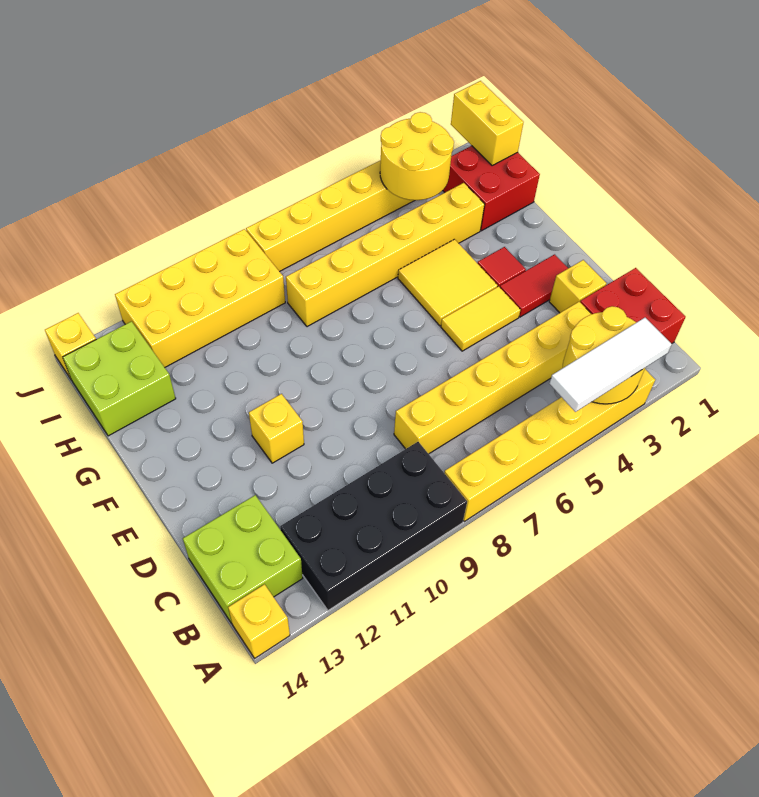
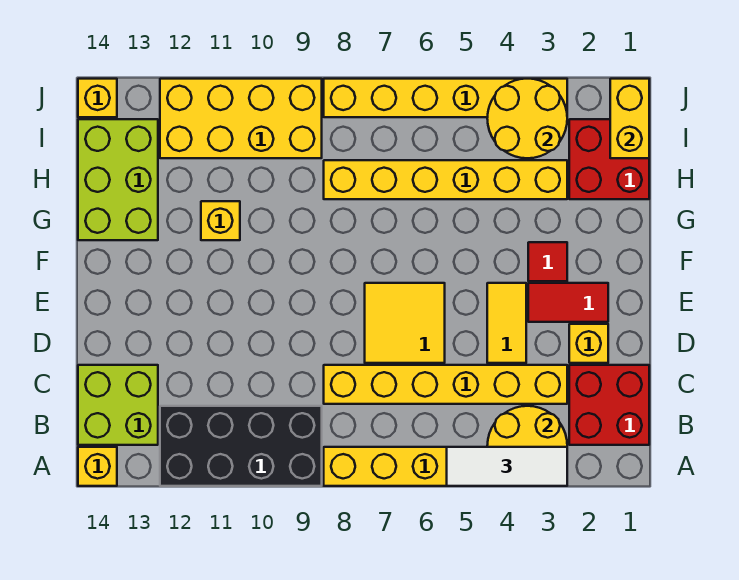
yellow tile E4:E5 level 1 -> yellow tile D4:E4 level 1
yellow brick E11 level 1 -> yellow brick G11 level 1
yellow tile F4:G5 level 1 -> yellow tile D6:E7 level 1
lime brick H13:I14 level 1 -> lime brick G13:I14 level 1

